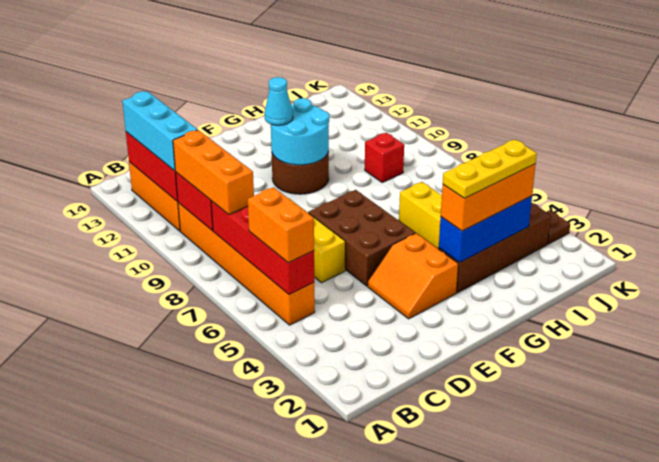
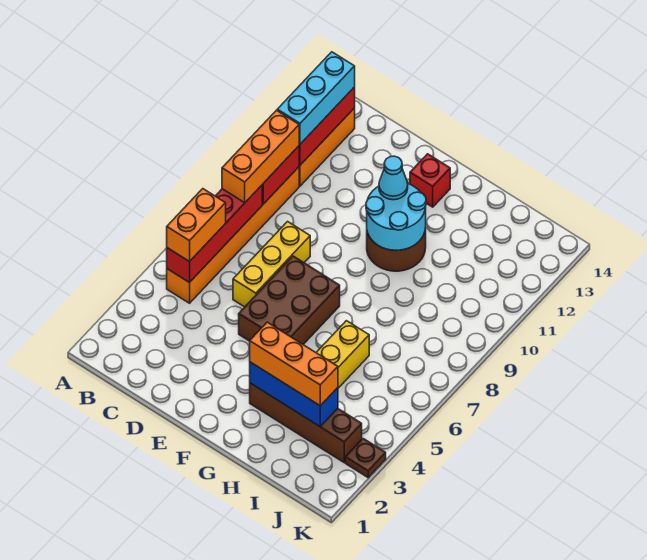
orange slope E3:F4 level 1 top F -> none
yellow plate G3:I3 level 4 -> none
red brick I9 level 1 -> red brick F13 level 1

